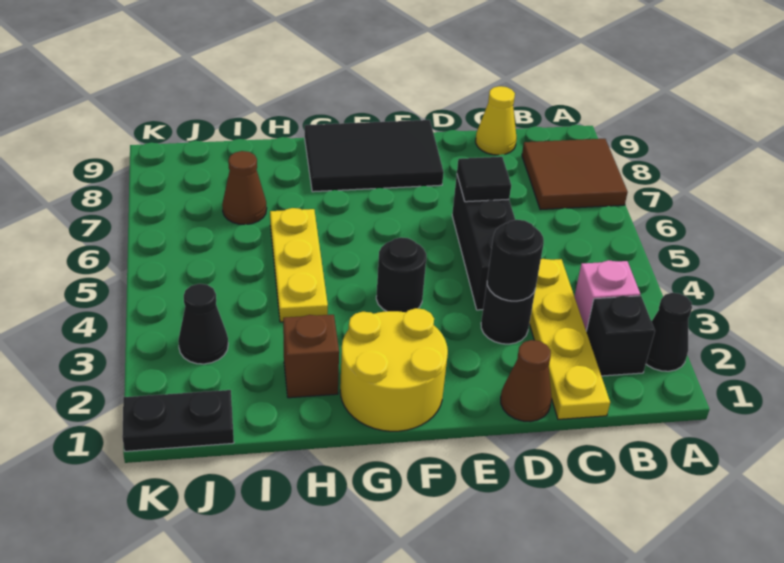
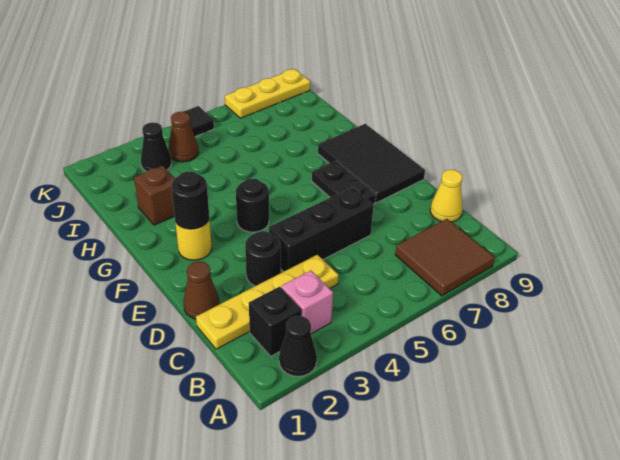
black round brick D3 level 2 -> black round brick F2 level 2
black tile D6 level 2 -> black tile K5 level 1
yellow round brick F1:G2 level 1 -> yellow round brick F2 level 1
yellow plate H4:H6 level 1 -> yellow plate K7:K9 level 1
brown cone I7 level 1 -> brown cone J4 level 1
black plate J1:K1 level 1 -> black plate E7:F7 level 1

